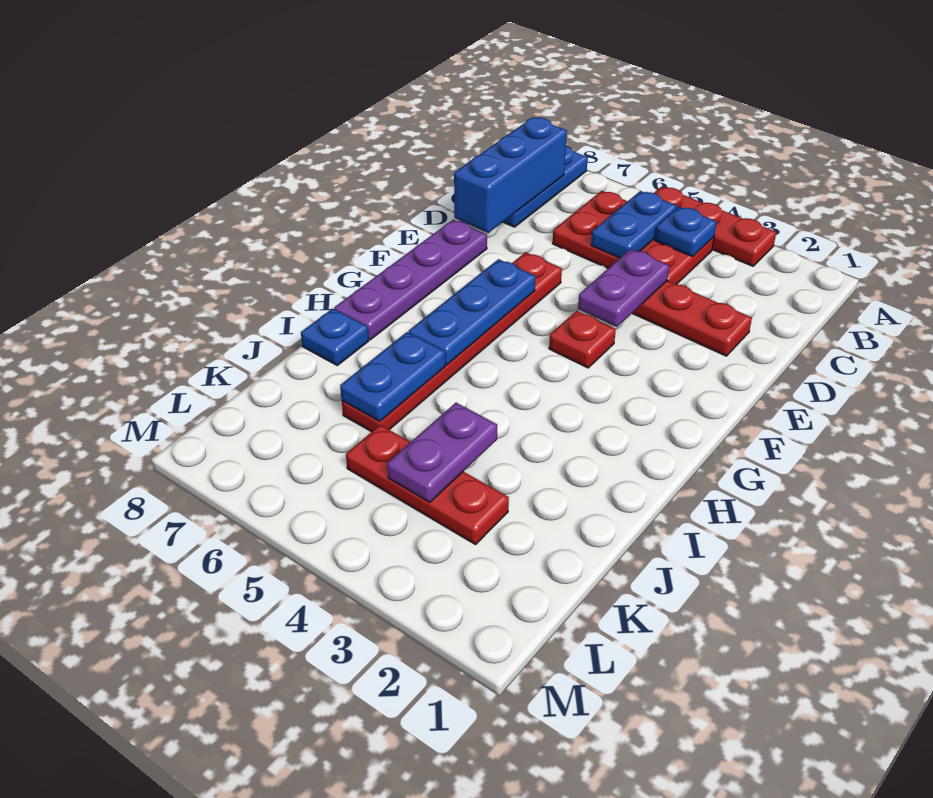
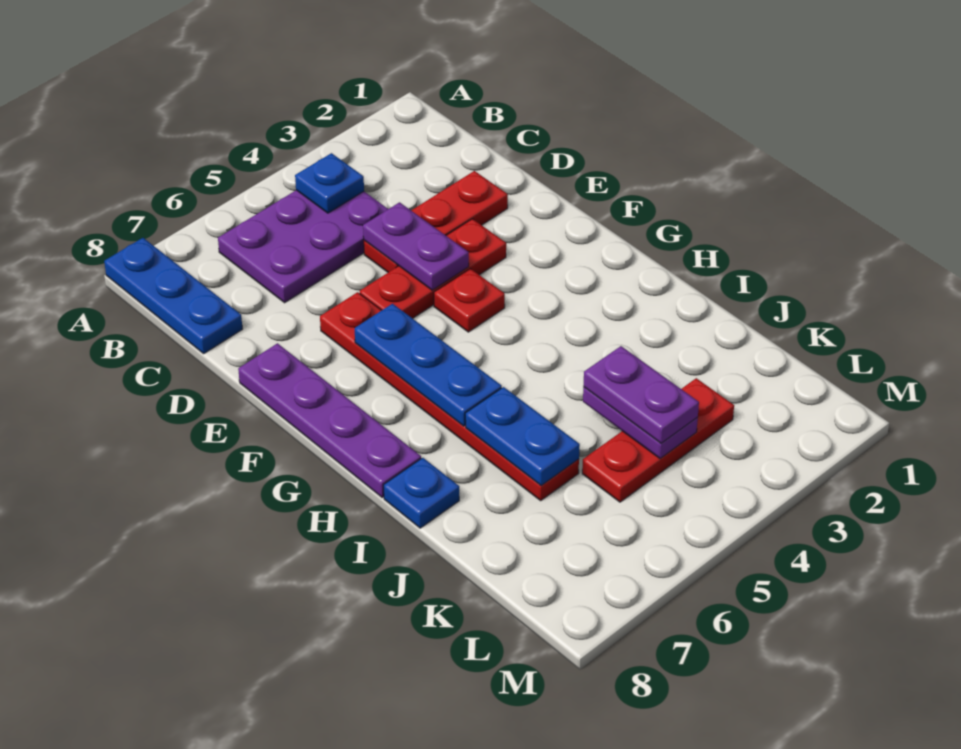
red plate A3:A5 level 1 -> red plate E3:E5 level 1
red plate B4:C6 level 1 -> purple plate B4:C6 level 1
blue plate B5:C5 level 2 -> none
blue brick B8:D8 level 2 -> none
none -> purple plate J4:K4 level 3

